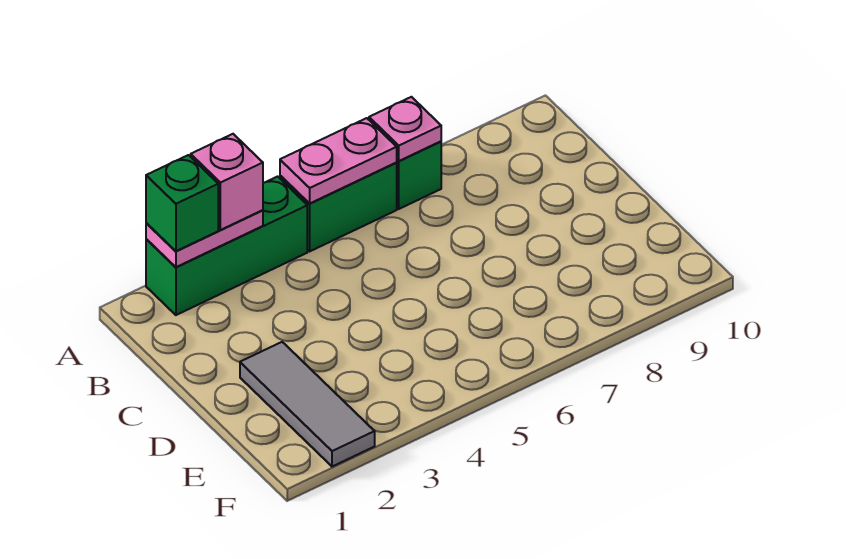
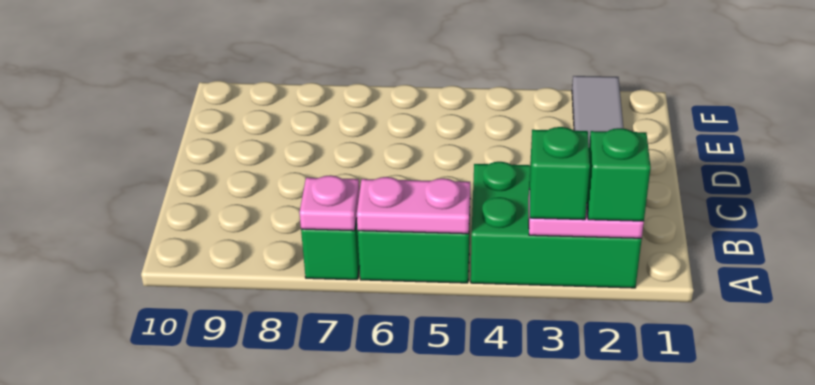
green brick A2:A4 level 1 -> green brick A2:B4 level 1
pink brick A3 level 3 -> green brick A3 level 3

